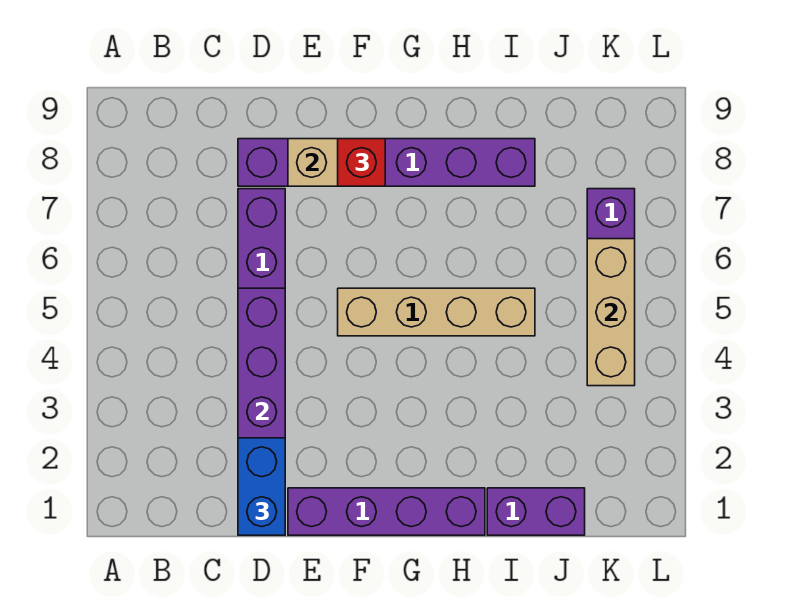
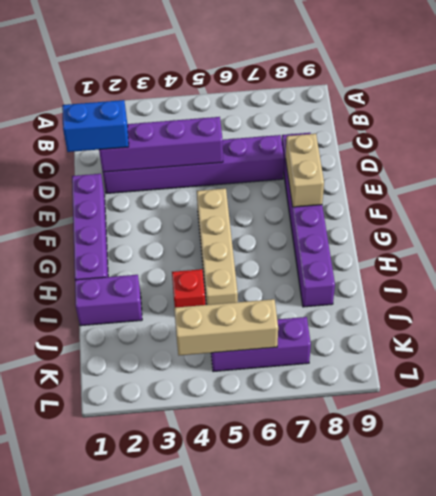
red brick F8 level 3 -> red brick I4 level 1
purple brick I1:J1 level 1 -> purple brick I1:I2 level 1

